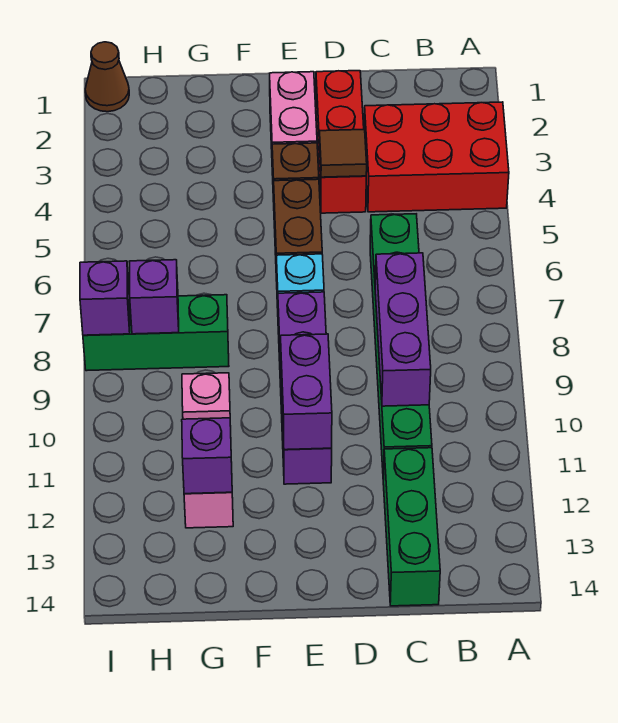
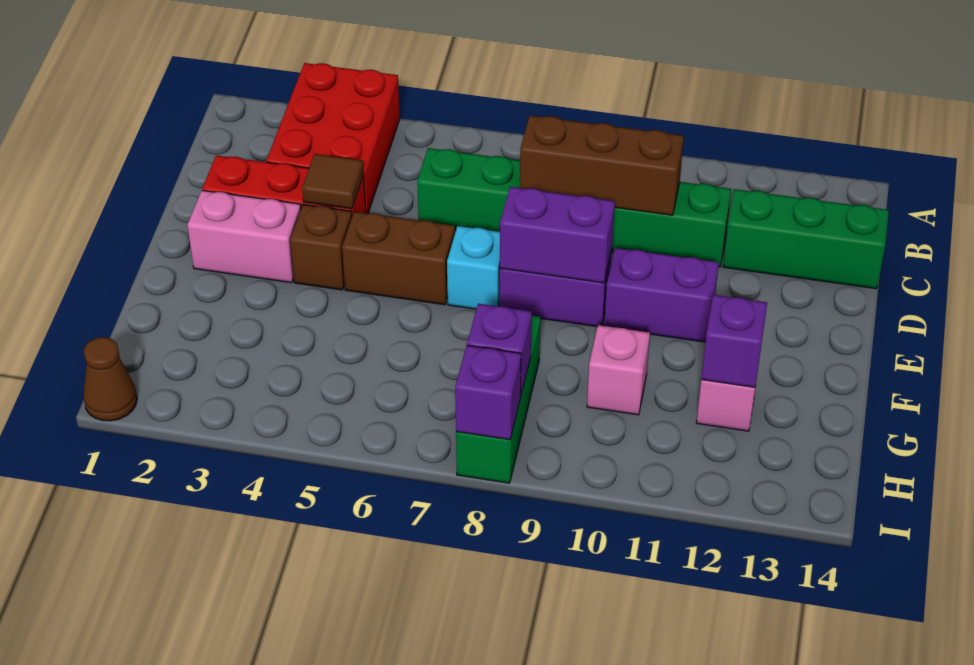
purple brick C8:C10 level 2 -> brown brick C8:C10 level 2
purple brick E10:E11 level 2 -> purple brick E8:E9 level 2

